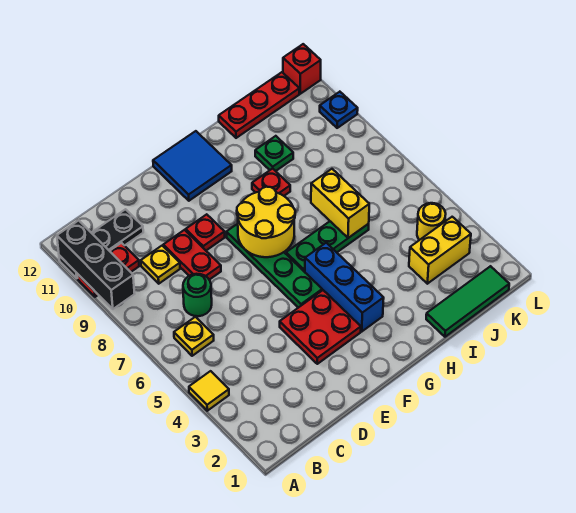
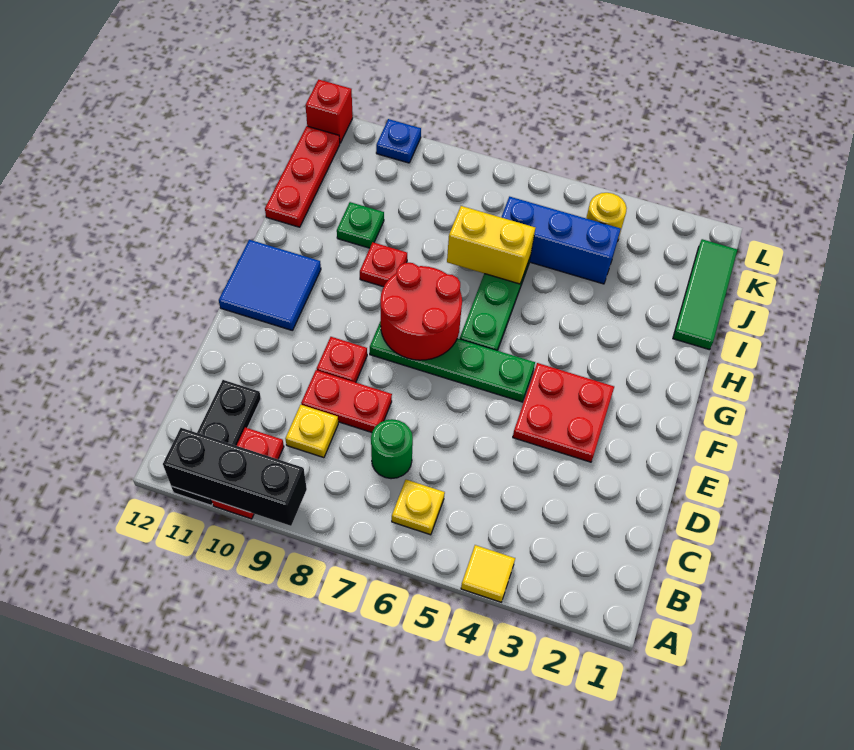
yellow round brick F7:G8 level 2 -> red round brick F7:G8 level 2
blue brick G3:G5 level 1 -> blue brick J4:J6 level 1
yellow brick J3:K3 level 1 -> none

